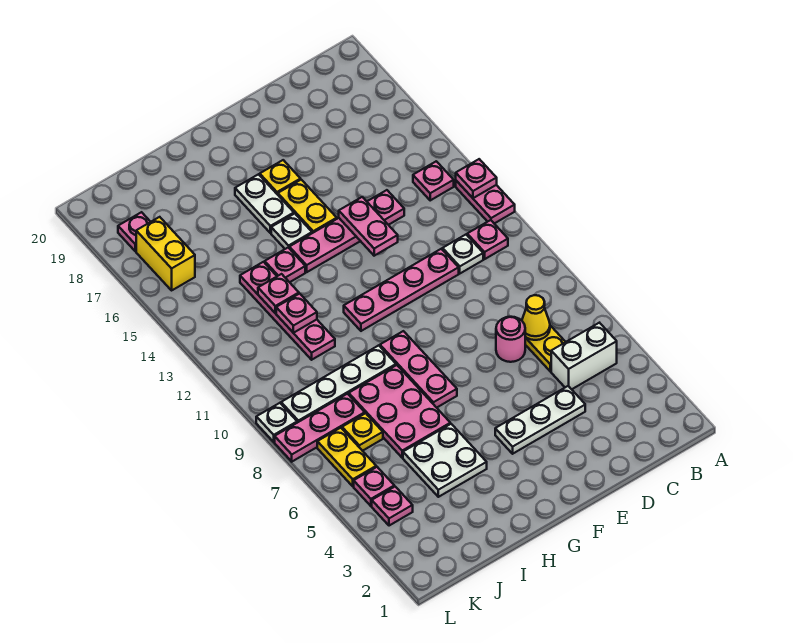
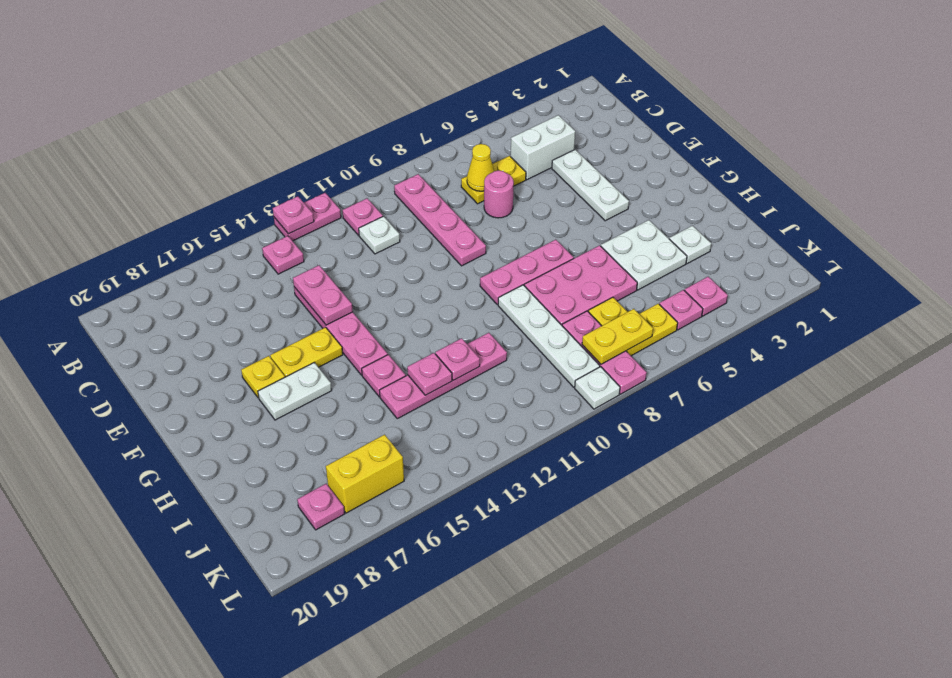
white brick B5:C5 level 1 -> white brick C4:C5 level 1
pink plate D11:G11 level 1 -> pink plate B9:E9 level 1
pink plate E13:E14 level 2 -> pink plate D14:E14 level 2
white plate G15 level 1 -> white plate I3 level 1
none -> yellow plate K7:K8 level 2

